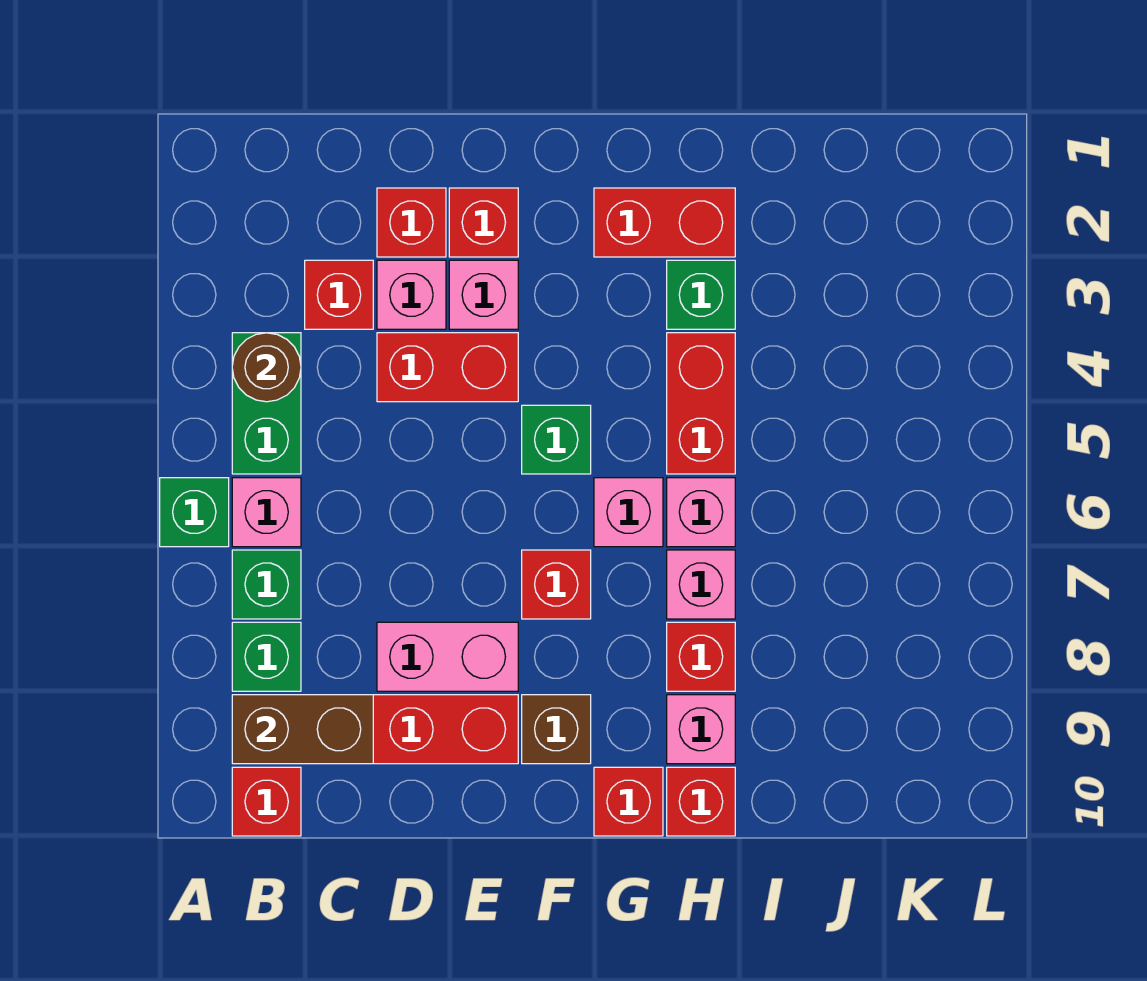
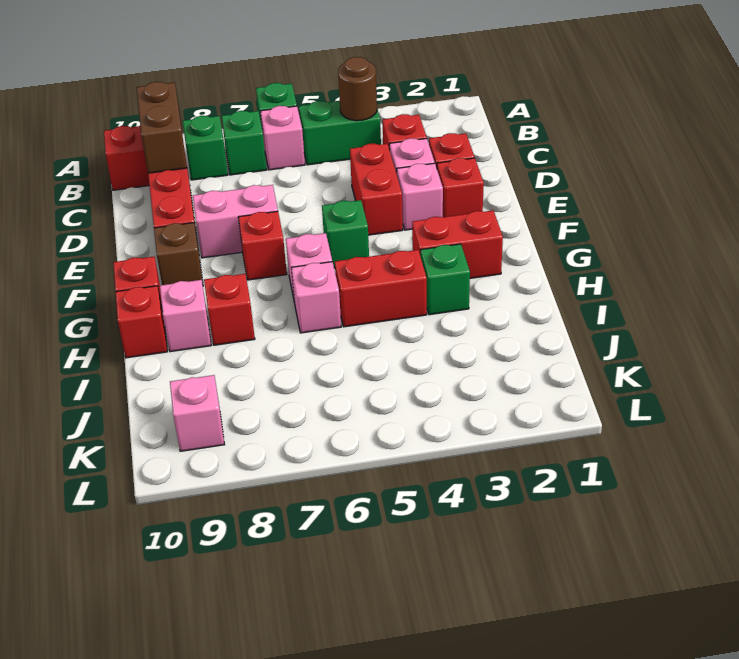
pink brick D8:E8 level 1 -> pink brick E7:E8 level 1
red brick G2:H2 level 1 -> red brick G2:G3 level 1
pink brick H7 level 1 -> pink brick K9 level 1

